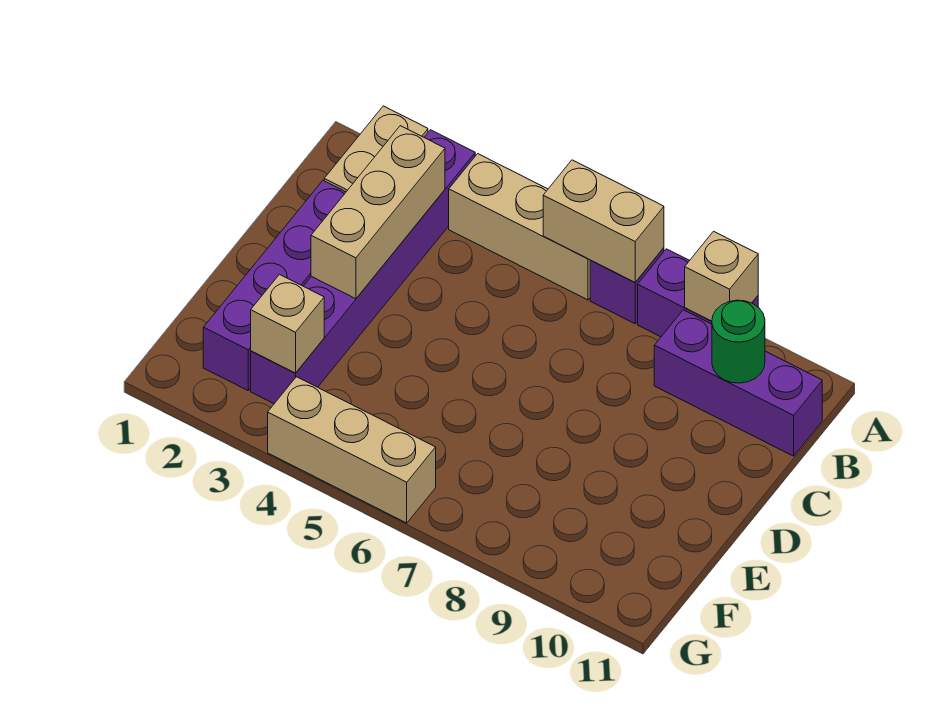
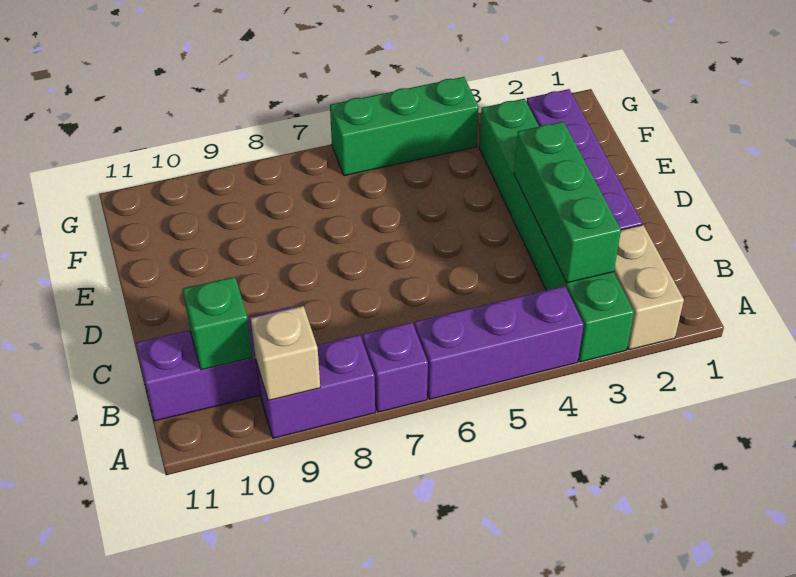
purple brick A3:F3 level 1 -> green brick A3:F3 level 1
tan brick A4:A6 level 1 -> purple brick A4:A6 level 1
tan brick A6:A7 level 2 -> none
tan brick B3:D3 level 2 -> green brick B3:D3 level 2
green round brick B10 level 2 -> green brick B10 level 2
tan brick F3 level 2 -> none
tan brick G4:G6 level 1 -> green brick G4:G6 level 1

